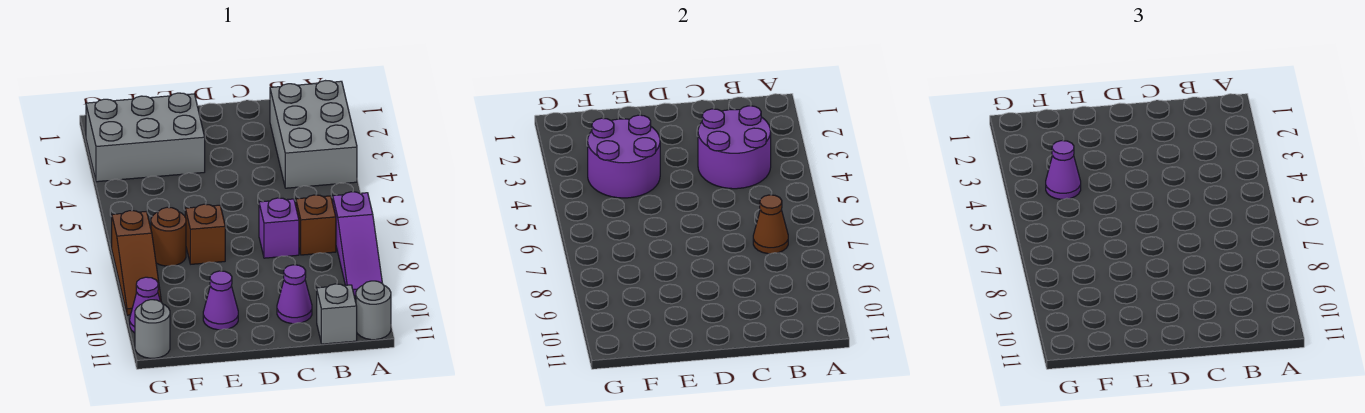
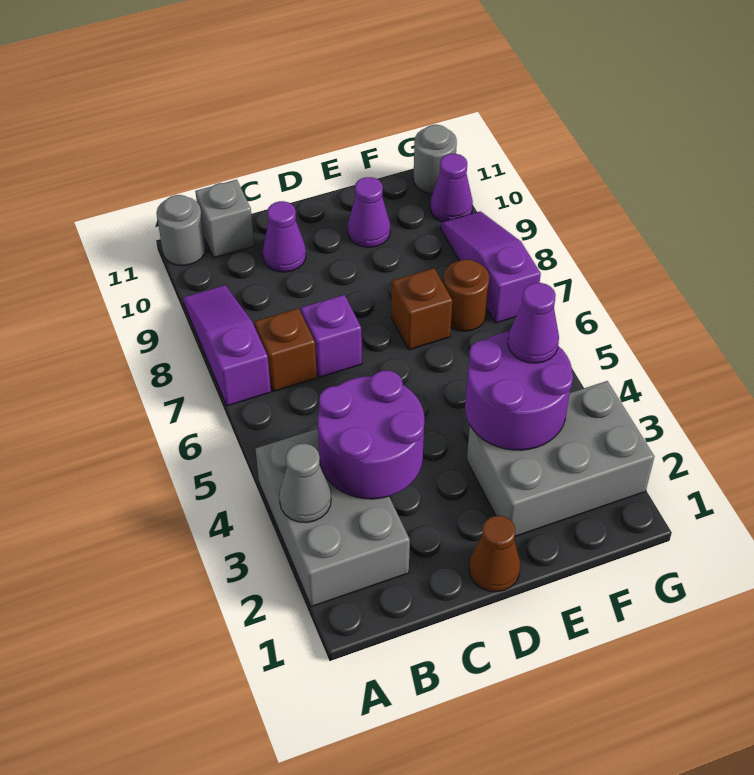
none -> grey cone A3 level 2
brown cone B7 level 2 -> brown cone D1 level 1
brown slope G7:G9 level 1 top 7 -> purple slope G7:G9 level 1 top 7

